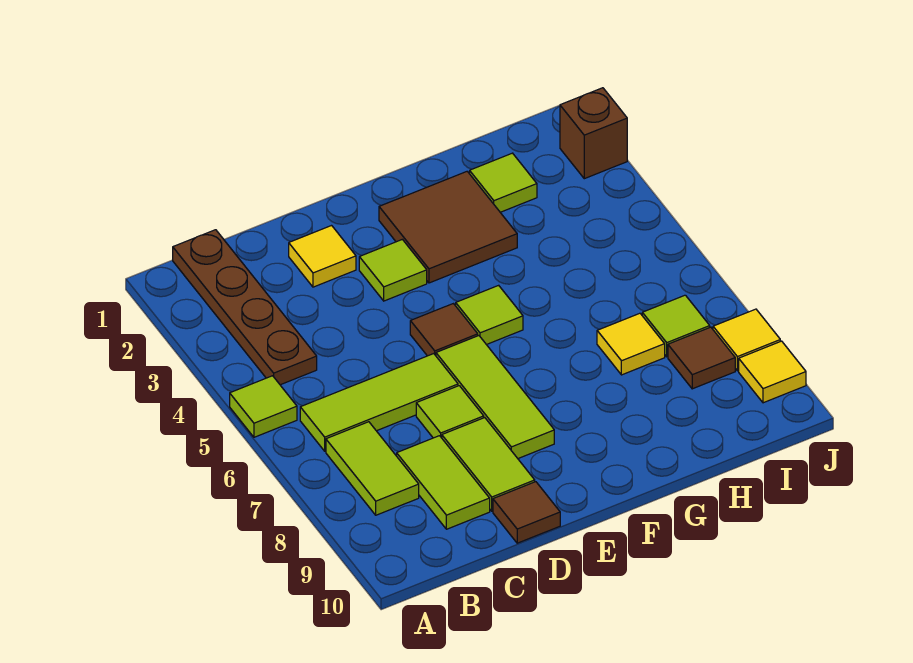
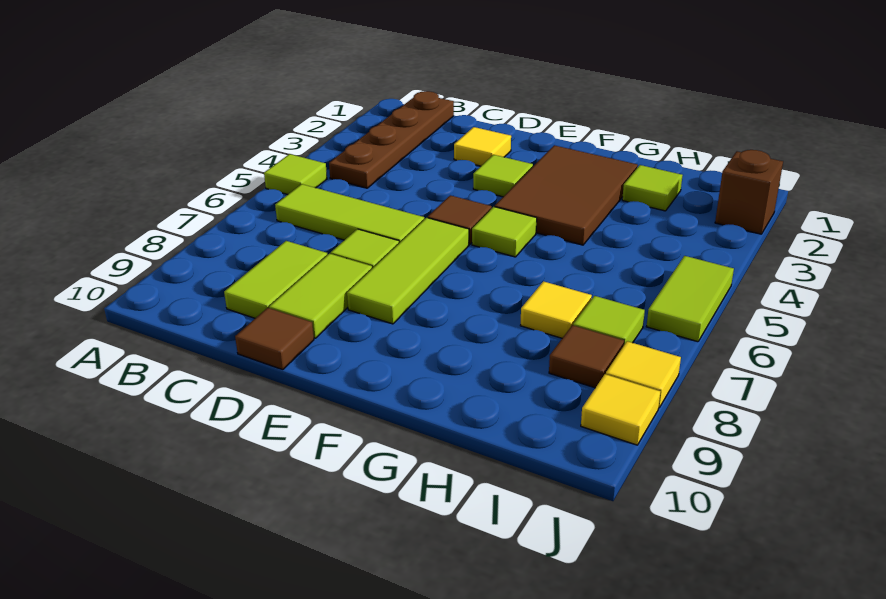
lime tile B7:B8 level 1 -> lime tile J5:J6 level 1
brown tile F2:G3 level 1 -> brown tile F2:G4 level 1

